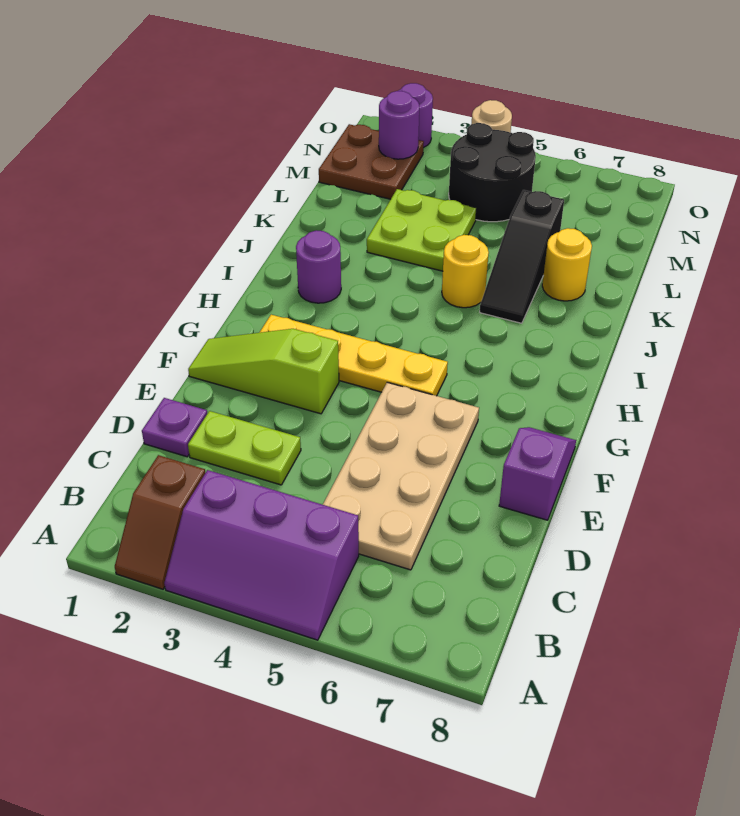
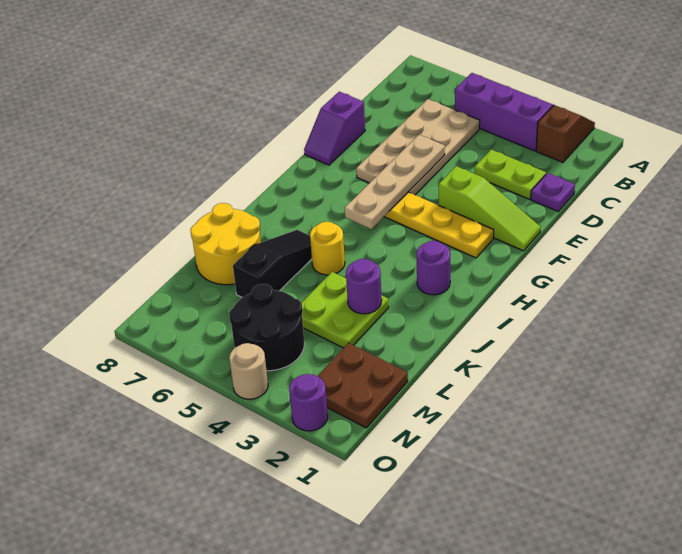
none -> tan plate E5:H5 level 2
yellow round brick K7 level 1 -> yellow round brick K7:L8 level 1
purple round brick N2 level 2 -> purple round brick K3 level 2

